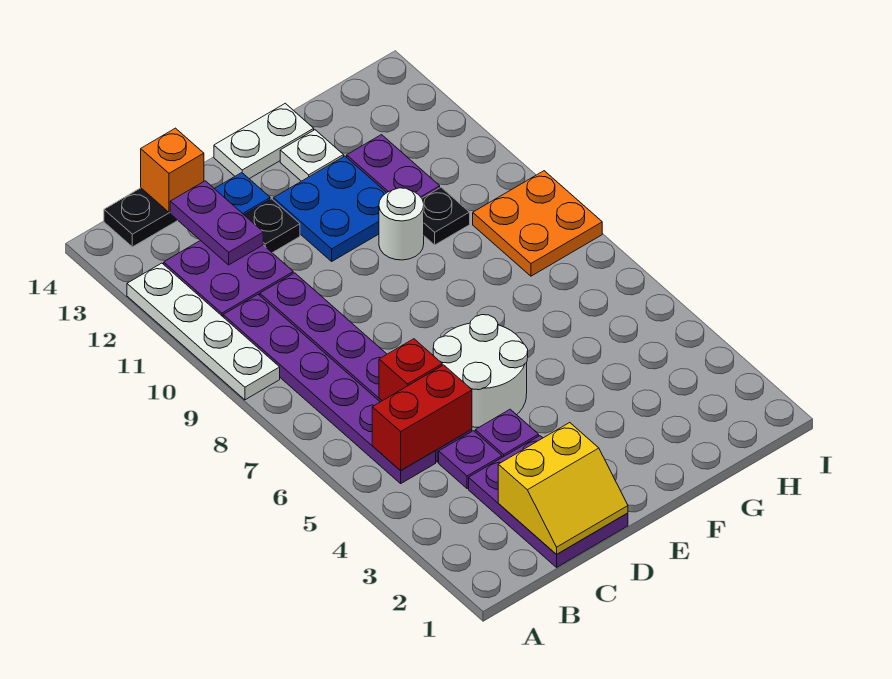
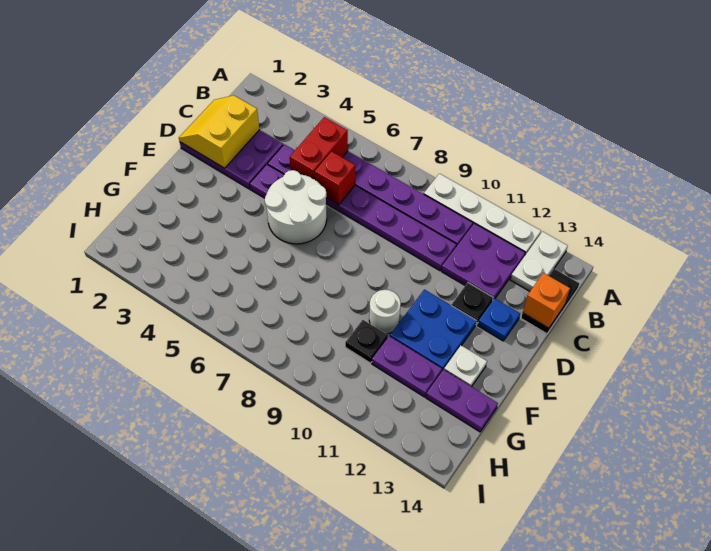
purple plate C12:C13 level 2 -> purple plate G13:G14 level 1
white plate E14:F14 level 1 -> white plate A13:B13 level 1
orange plate H8:I9 level 1 -> none

